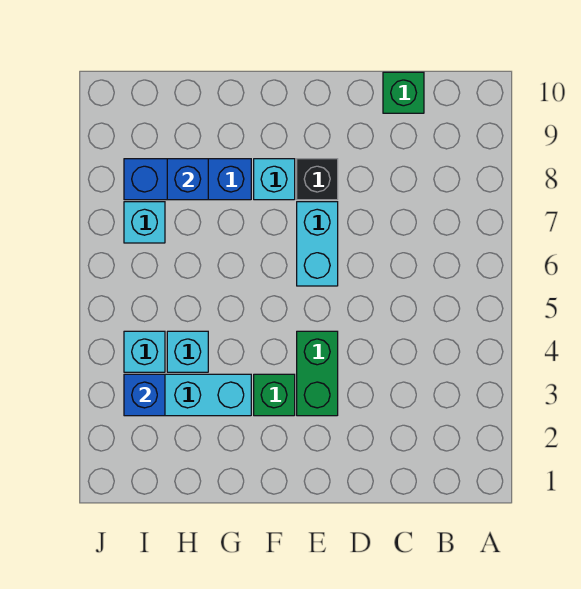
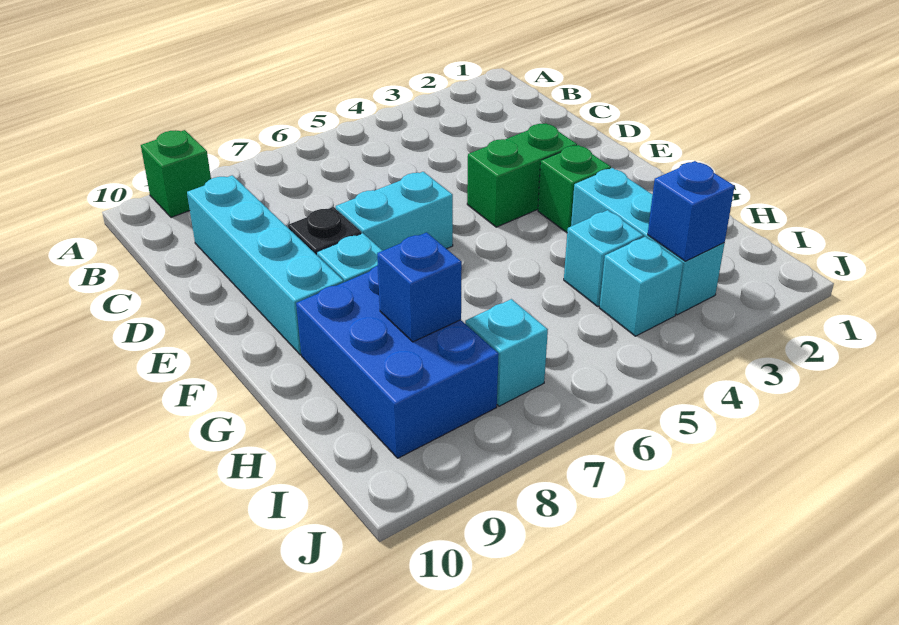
none -> cyan brick C9:F9 level 1
green brick C10 level 1 -> green brick A9 level 1
blue brick G8:I8 level 1 -> blue brick G8:I9 level 1

